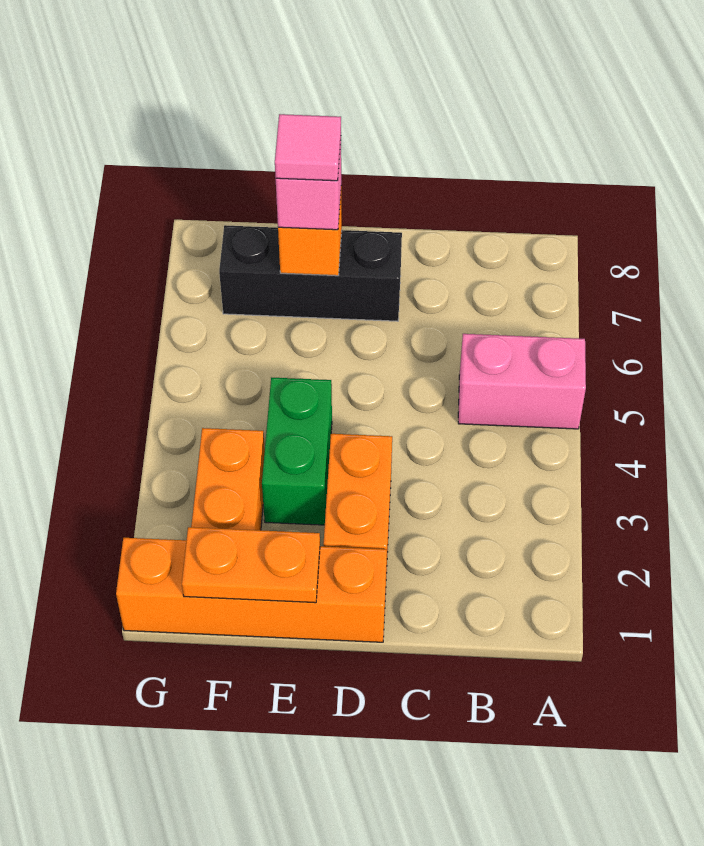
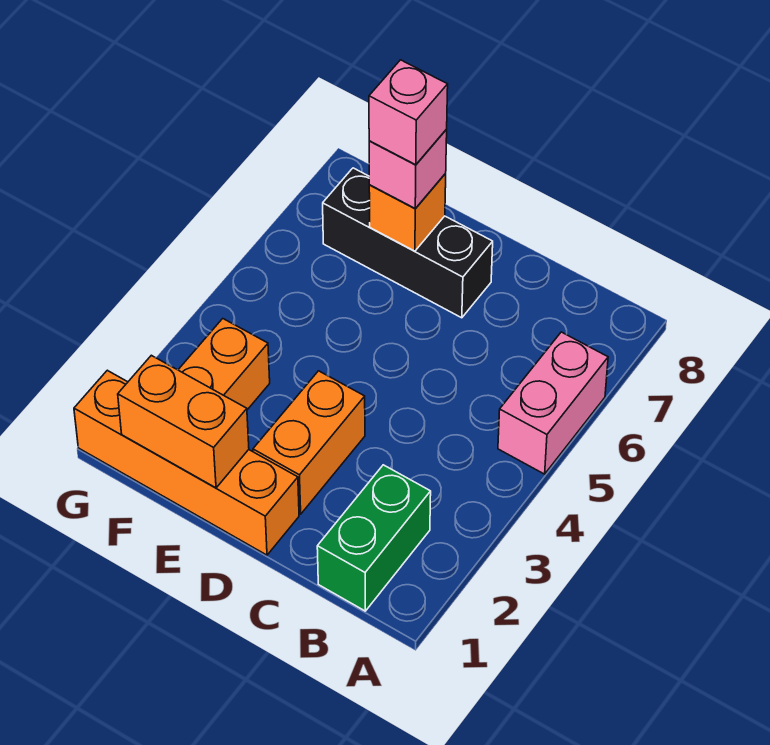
pink brick A5:B5 level 1 -> pink brick A5:A6 level 1
orange plate E1:F1 level 2 -> orange brick E1:F1 level 2
green brick E3:E4 level 1 -> green brick B1:B2 level 1
pink tile E7 level 4 -> pink brick E7 level 4

